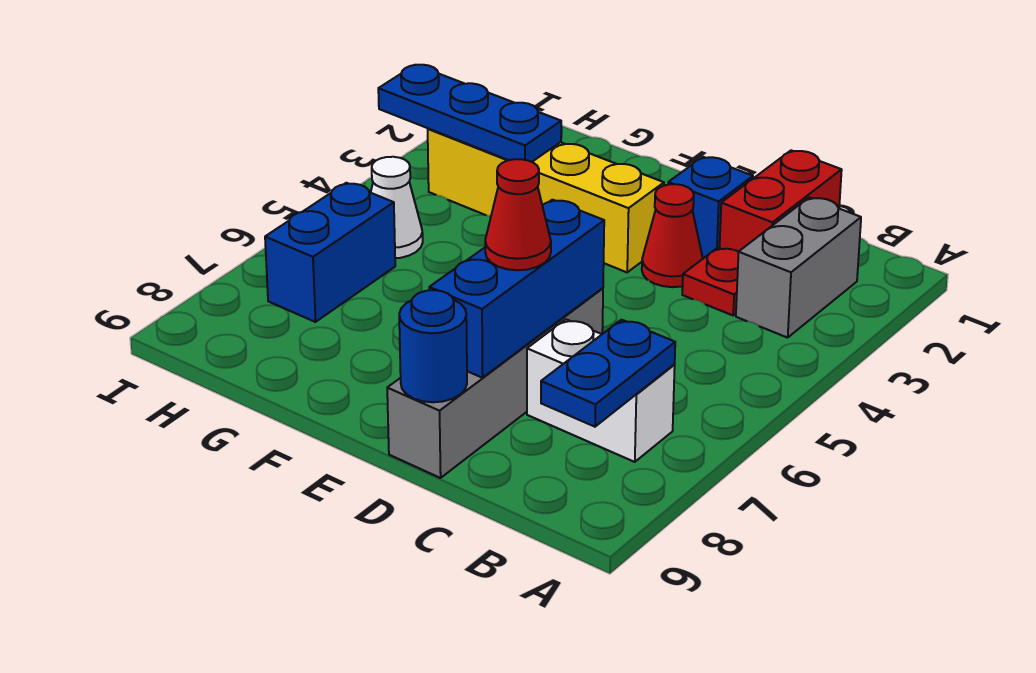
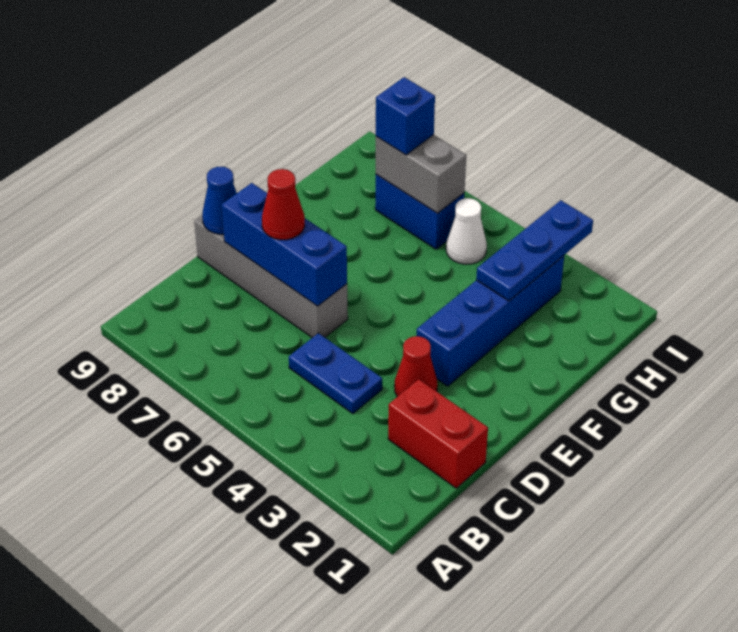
grey brick B2:B3 level 1 -> grey brick H6:H7 level 2
white brick B7:C7 level 1 -> none
blue plate B7:B8 level 2 -> blue plate C4:C5 level 1
red plate C3 level 1 -> none
blue brick D2 level 1 -> blue brick H7 level 3
blue round brick D9 level 2 -> blue cone D9 level 2
yellow brick E3:H3 level 1 -> blue brick E3:H3 level 1

